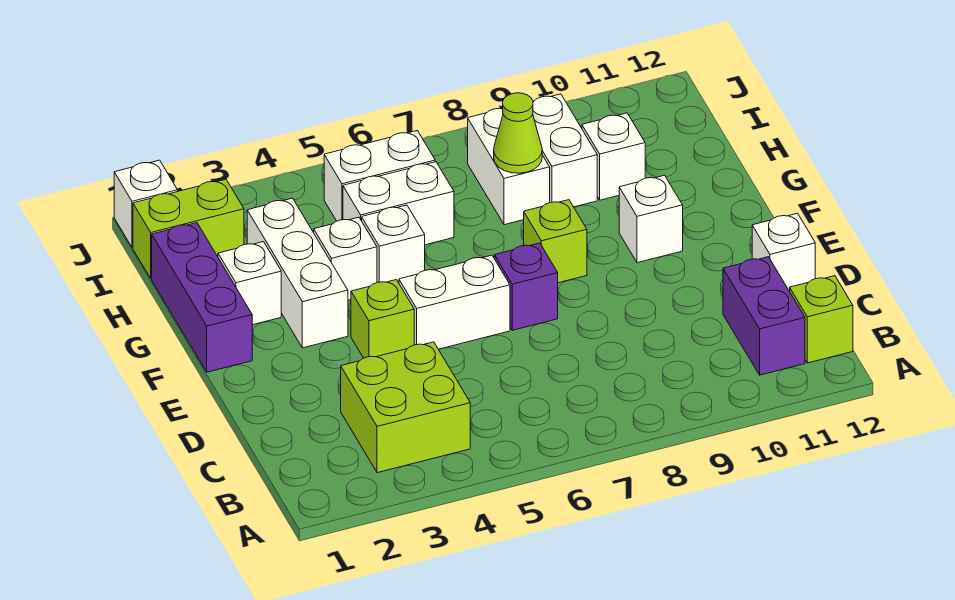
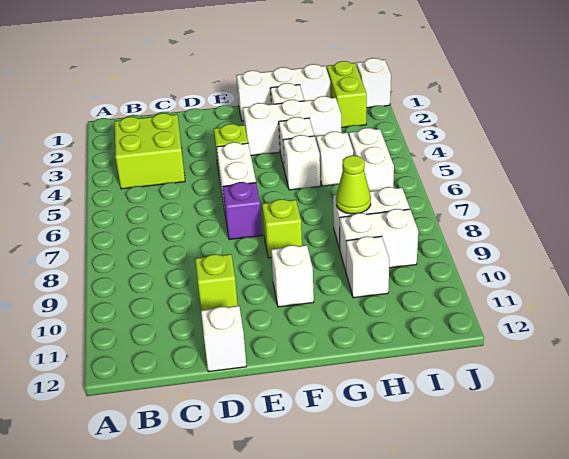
purple brick B11:C11 level 1 -> none
lime brick B12 level 1 -> lime brick D10 level 1
purple brick F1:H1 level 1 -> white brick F1:H1 level 1
white brick H5:H6 level 1 -> white brick H5 level 1

